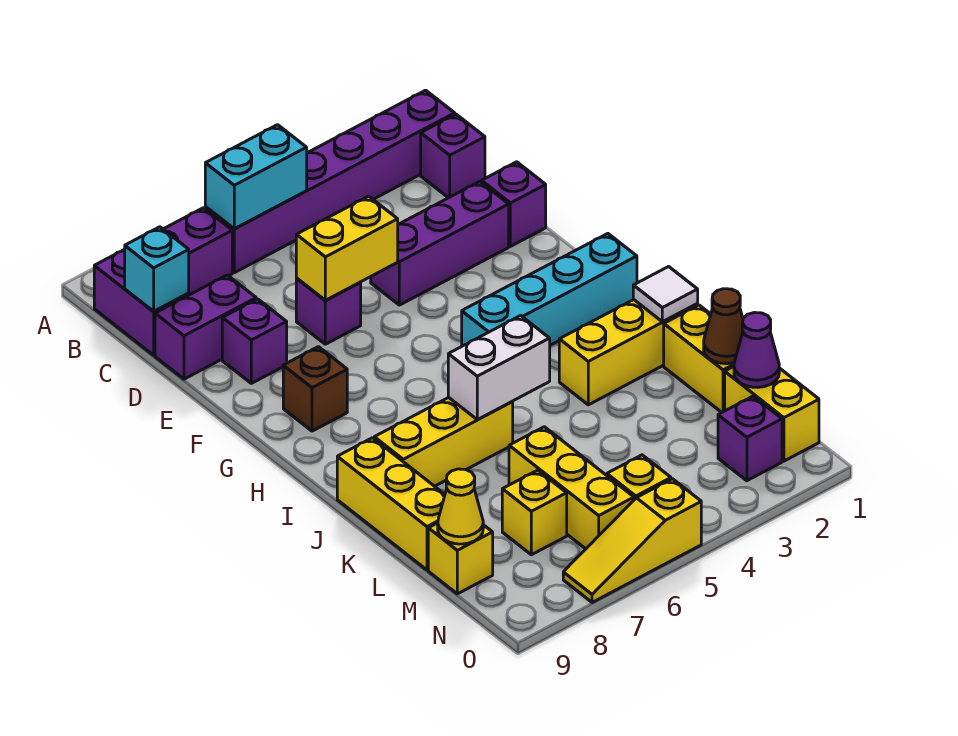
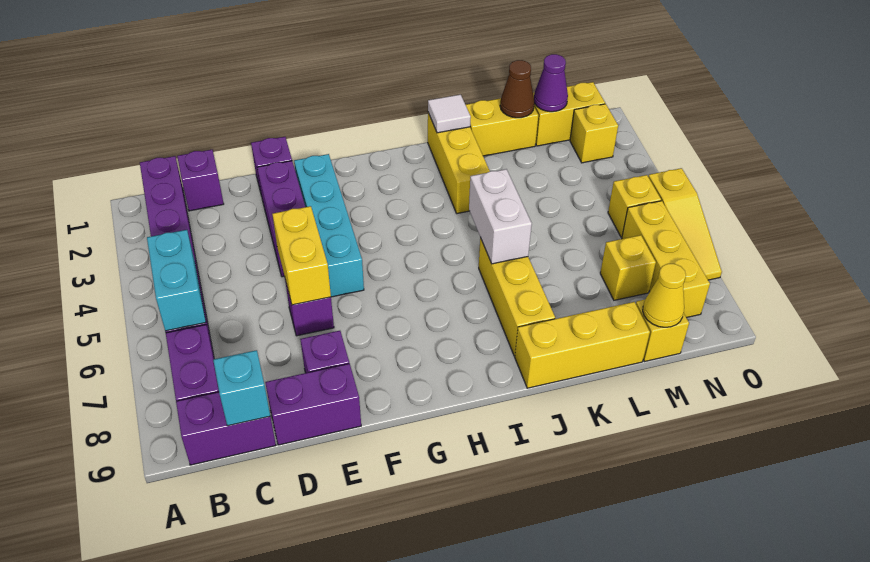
purple brick D8:D9 level 1 -> purple brick D9:E9 level 1
brown brick G8 level 1 -> none
cyan brick H1:H4 level 1 -> cyan brick F2:F5 level 1
yellow brick L6:N6 level 1 -> yellow brick N6:N8 level 1
purple brick N2 level 1 -> yellow brick N2 level 1

